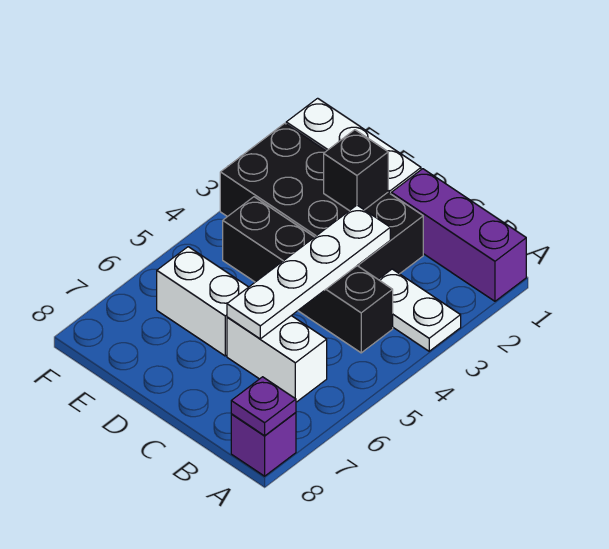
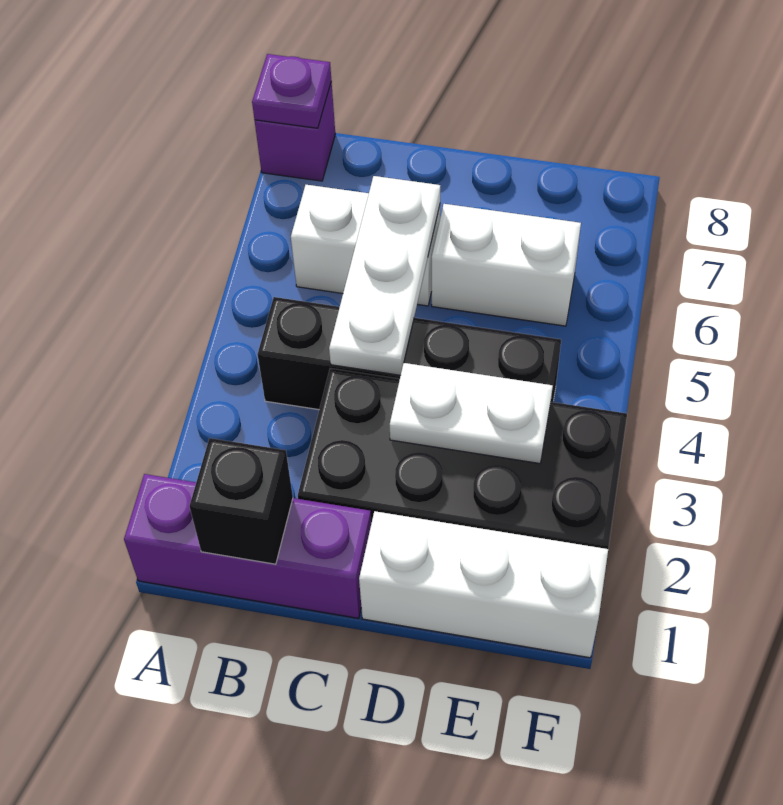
white plate A3:B3 level 1 -> white plate D3:E3 level 2
white plate C3:C6 level 2 -> white plate C4:C6 level 2
black brick D2 level 2 -> black brick B1 level 2

